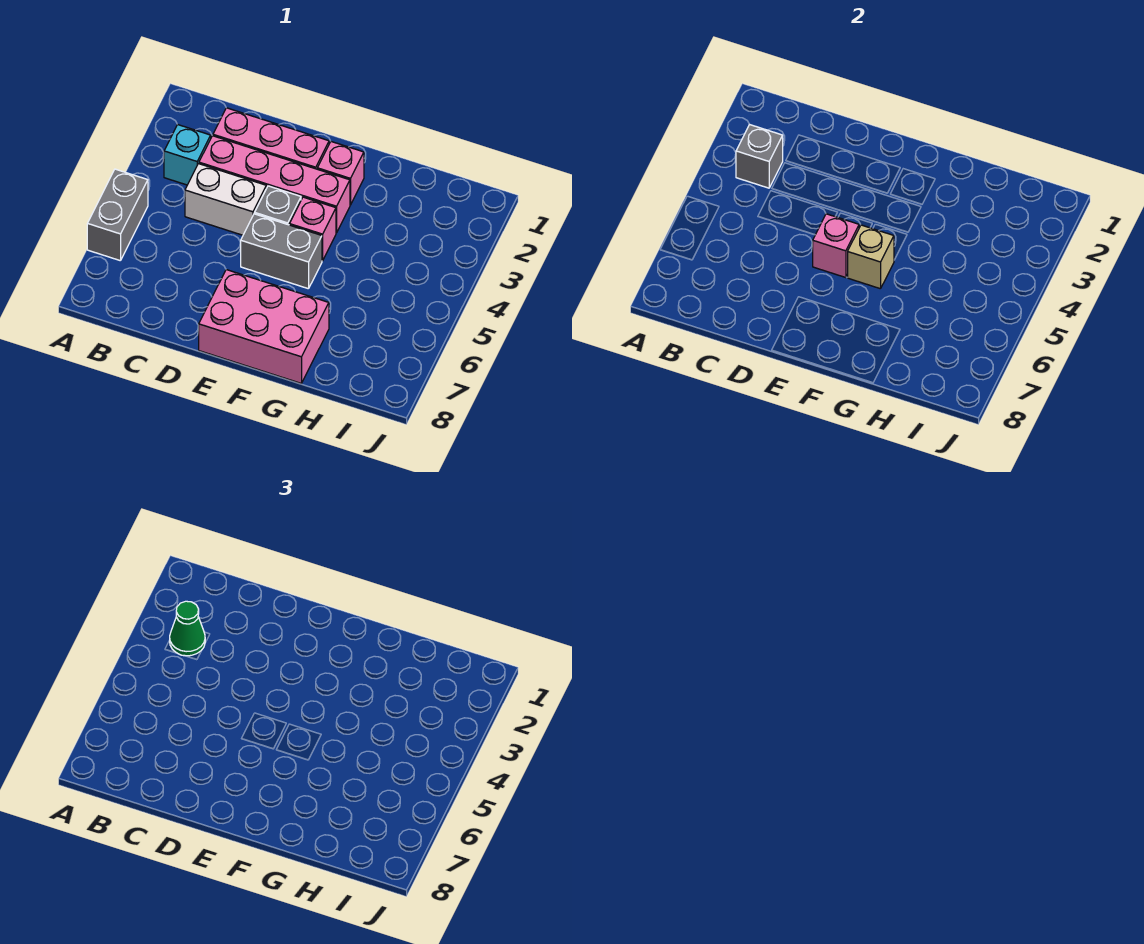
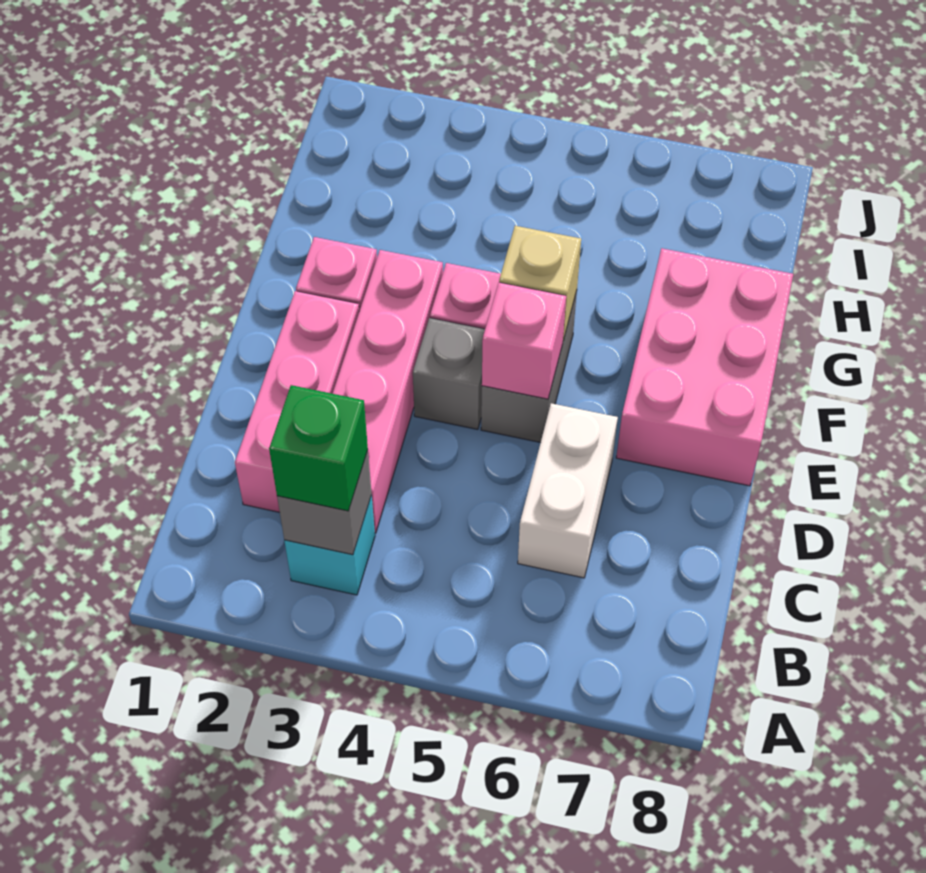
grey brick A5:A6 level 1 -> none
green cone B3 level 3 -> green brick B3 level 3
white brick C4:D4 level 1 -> white brick C6:D6 level 1

